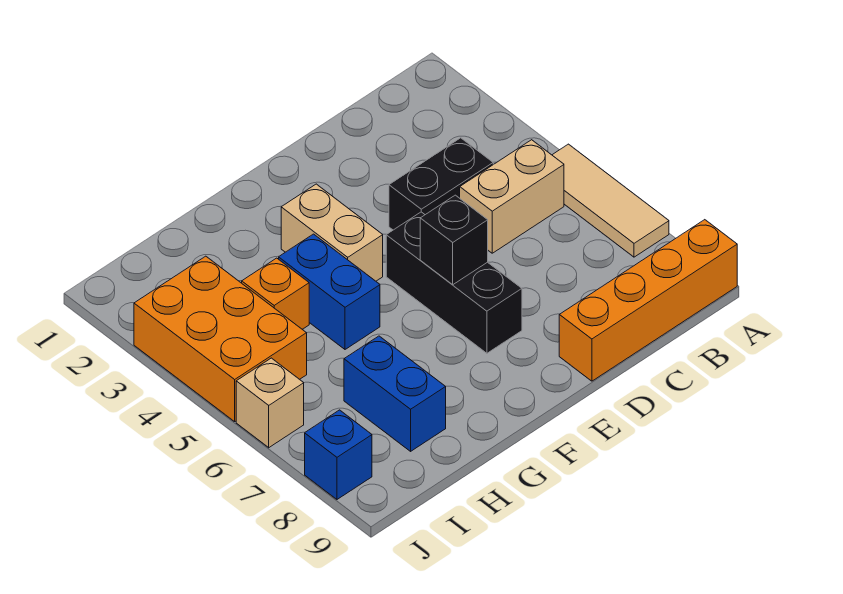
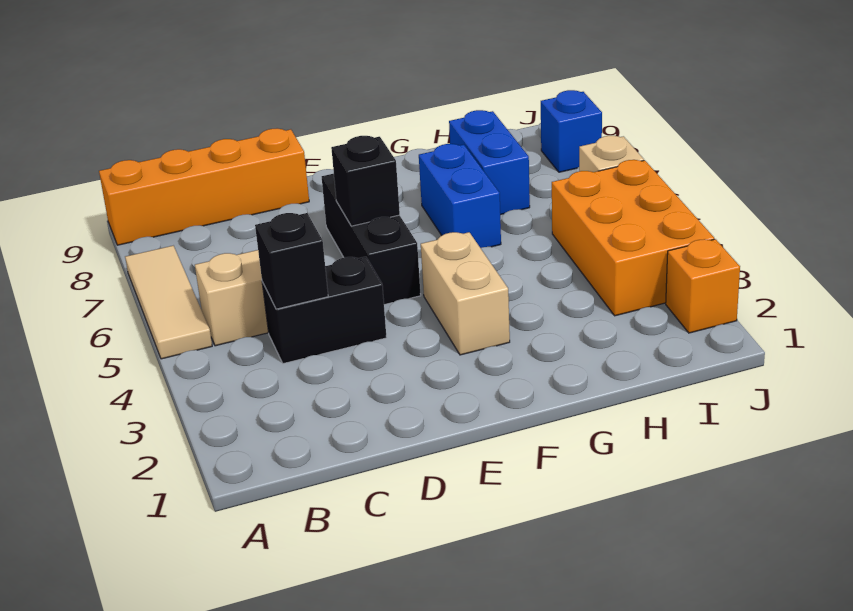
none -> black brick C4 level 2
blue brick G4:G5 level 1 -> blue brick G6:G7 level 1
orange brick H4 level 1 -> orange brick J2 level 1

